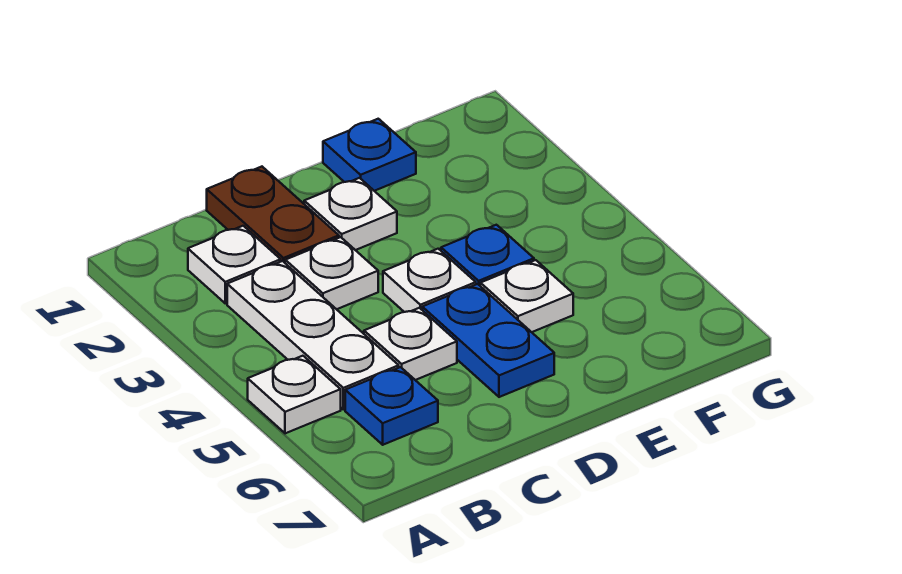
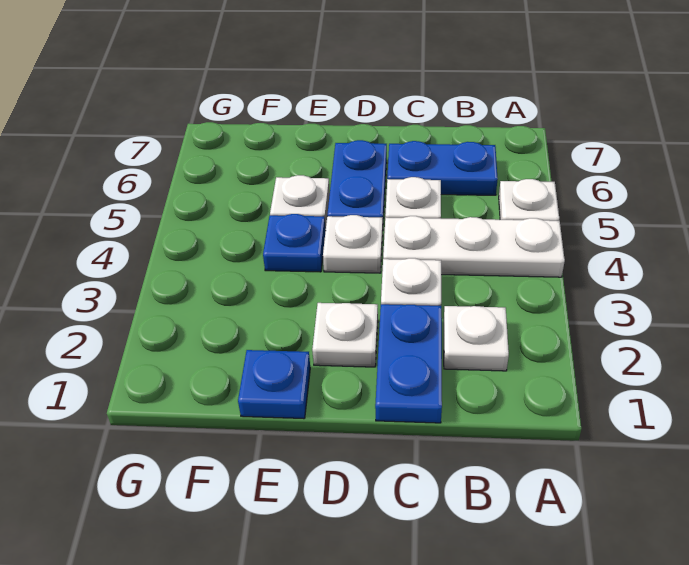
white plate B3:B5 level 1 -> white plate A4:C4 level 1
blue plate B6 level 1 -> blue plate B6:C6 level 1
brown plate C1:C2 level 1 -> blue plate C1:C2 level 1

